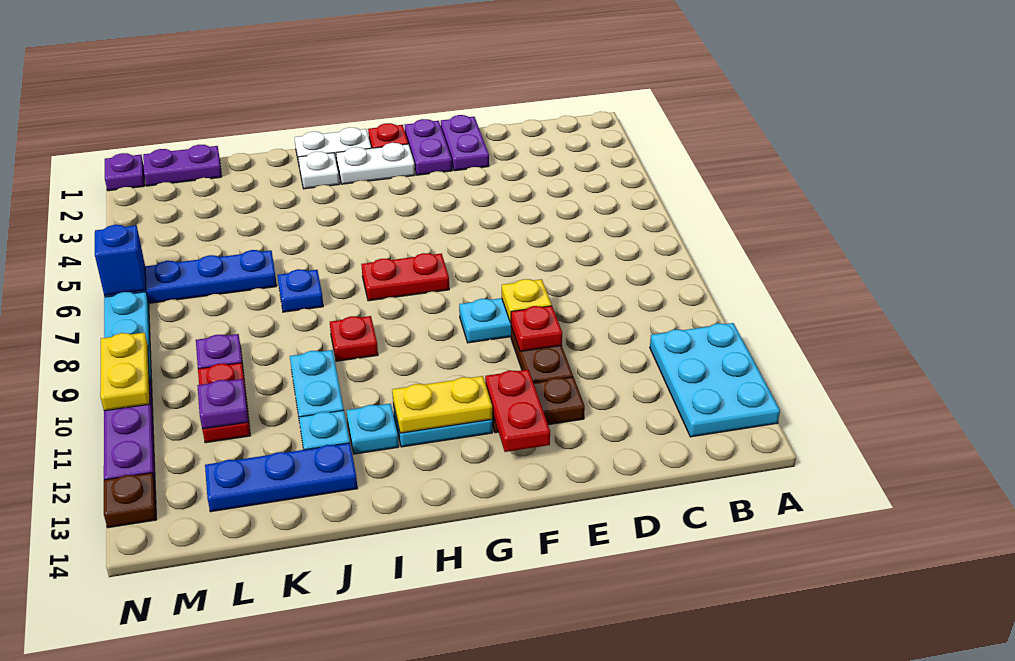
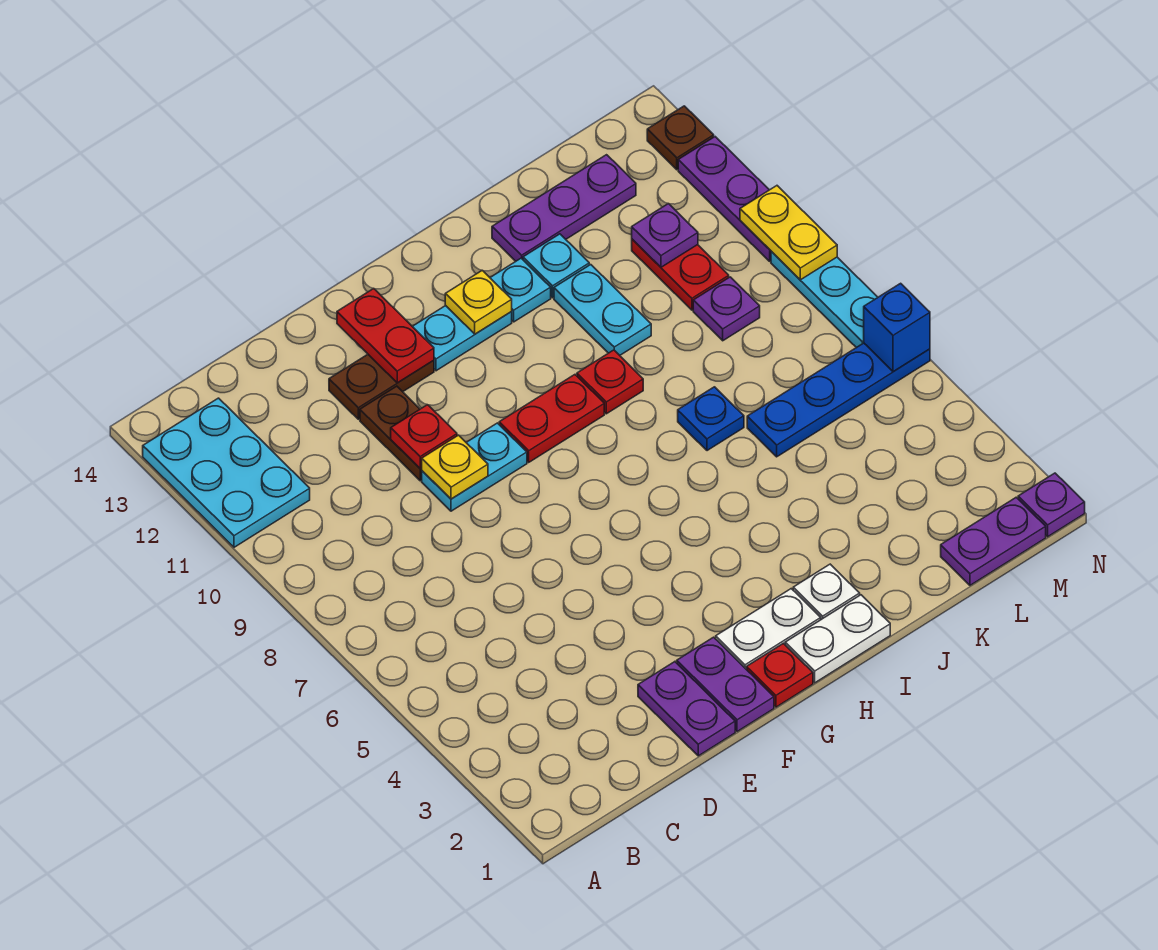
red plate G7:H7 level 1 -> red plate G9:H9 level 1
yellow plate G12:H12 level 2 -> yellow plate H12 level 2
blue plate J13:L13 level 1 -> purple plate J13:L13 level 1

